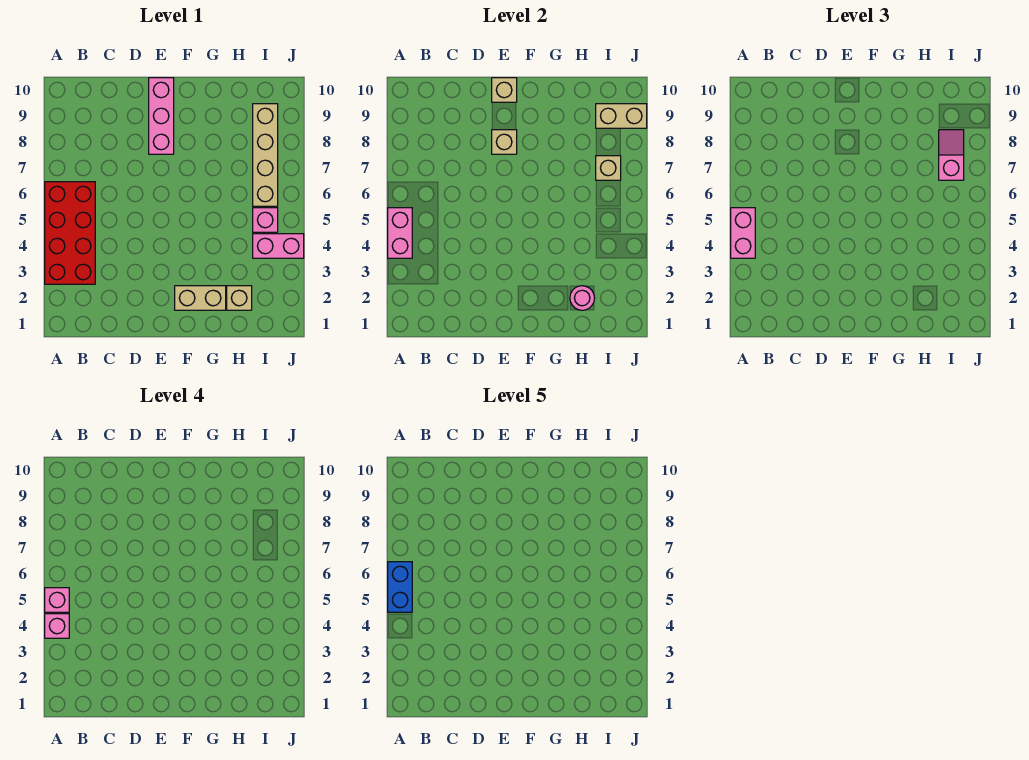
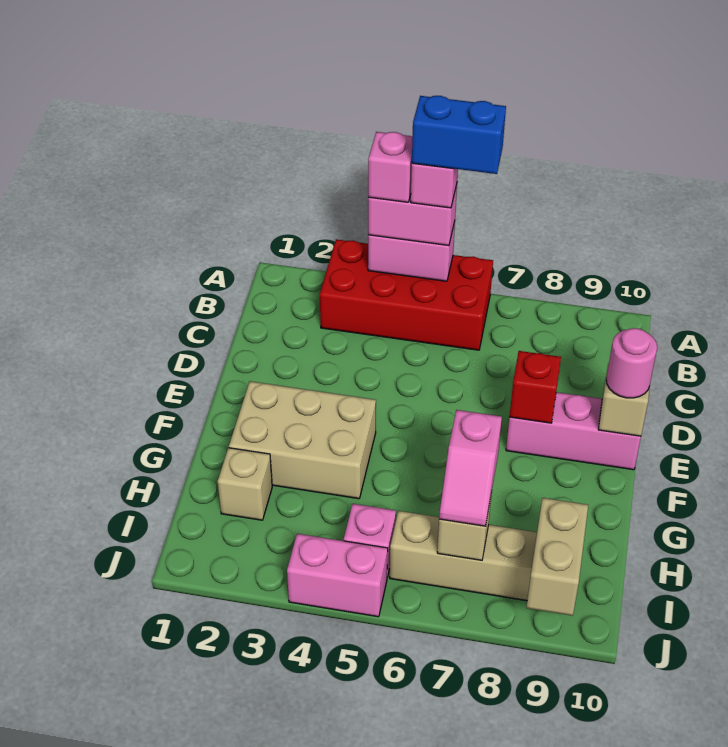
tan brick E8 level 2 -> red brick E8 level 2
tan brick F2:G2 level 1 -> tan brick F2:G4 level 1
pink round brick H2 level 2 -> pink round brick E10 level 3
pink brick I4:J4 level 1 -> pink brick J4:J5 level 1
pink slope I7:I8 level 3 top 7 -> pink slope H7:I7 level 3 top H

